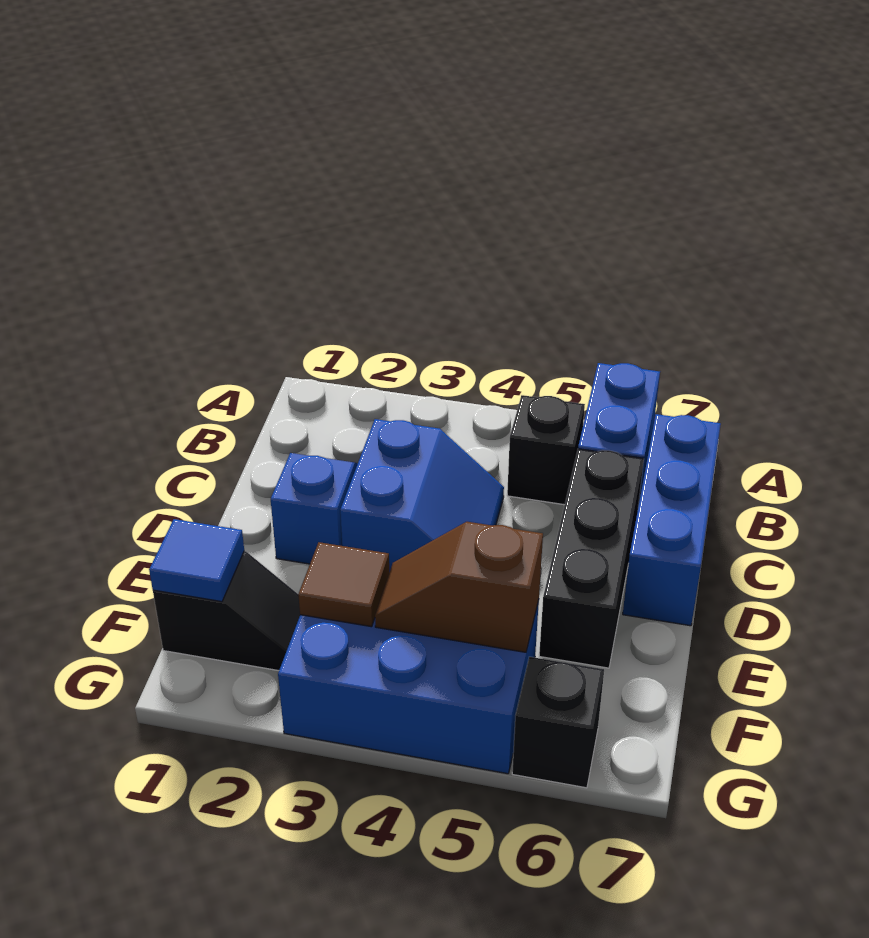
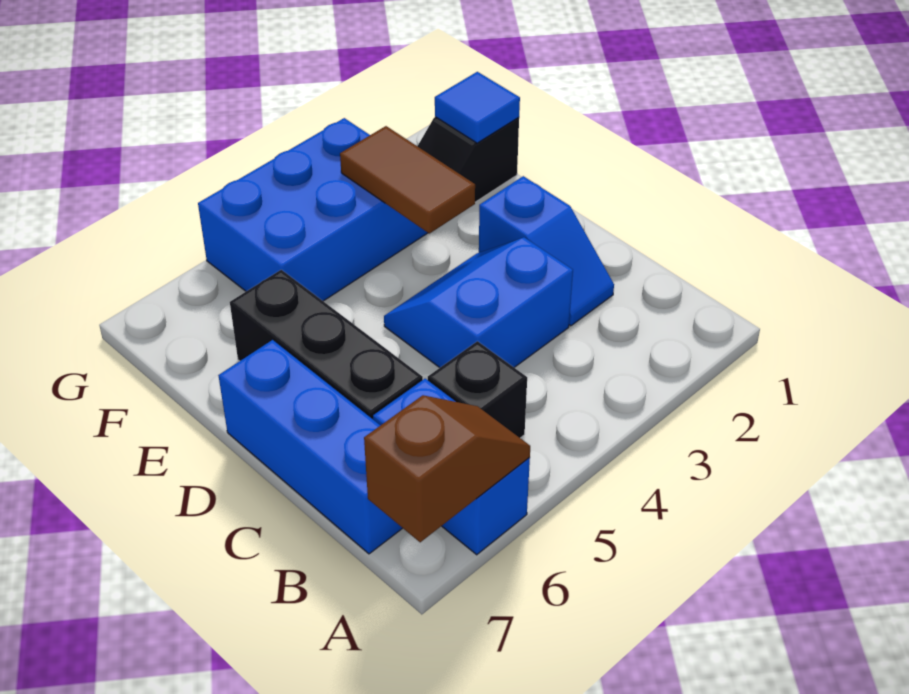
blue slope C3:D4 level 1 top 3 -> blue slope C3:D4 level 1 top C
brown tile F3 level 2 -> brown tile E3:F3 level 2
brown slope F4:F5 level 2 top 5 -> brown slope A6:A7 level 2 top 7
black brick G6 level 1 -> none

